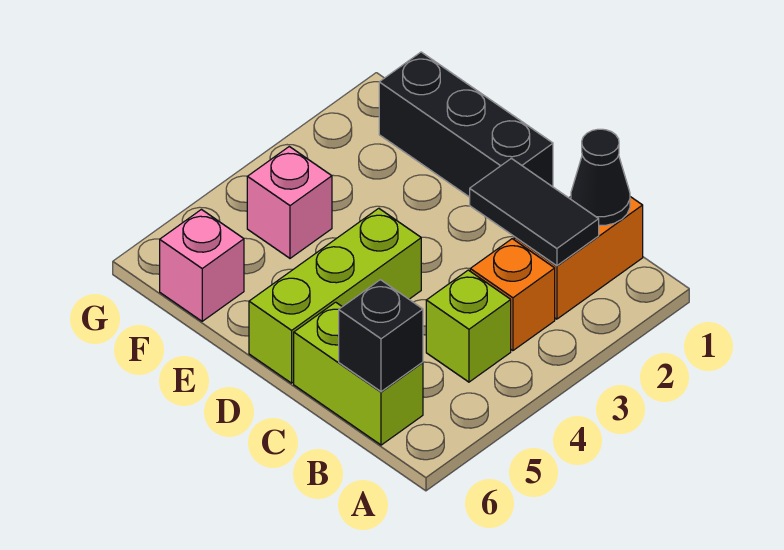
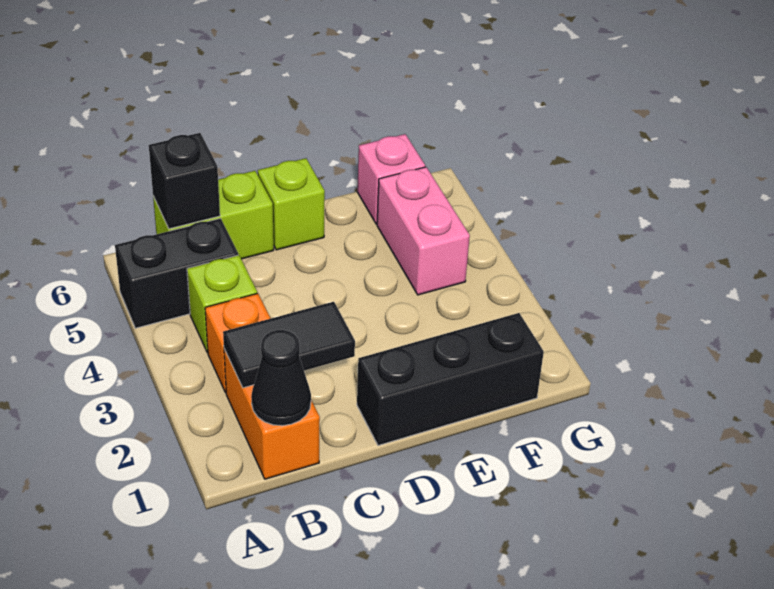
none -> black brick A5:B5 level 1
lime brick D4:D6 level 1 -> lime brick D6 level 1
pink brick F4 level 1 -> pink brick F4:F5 level 1

